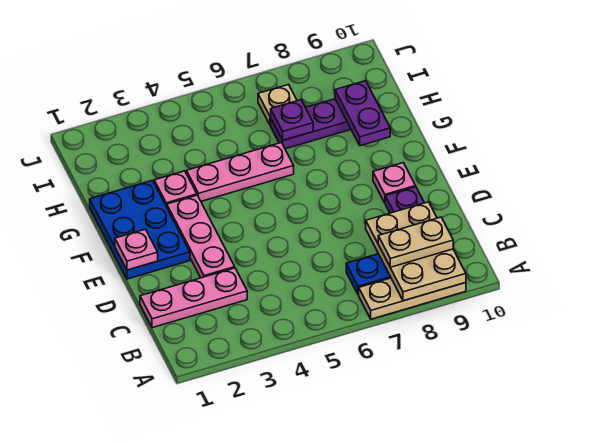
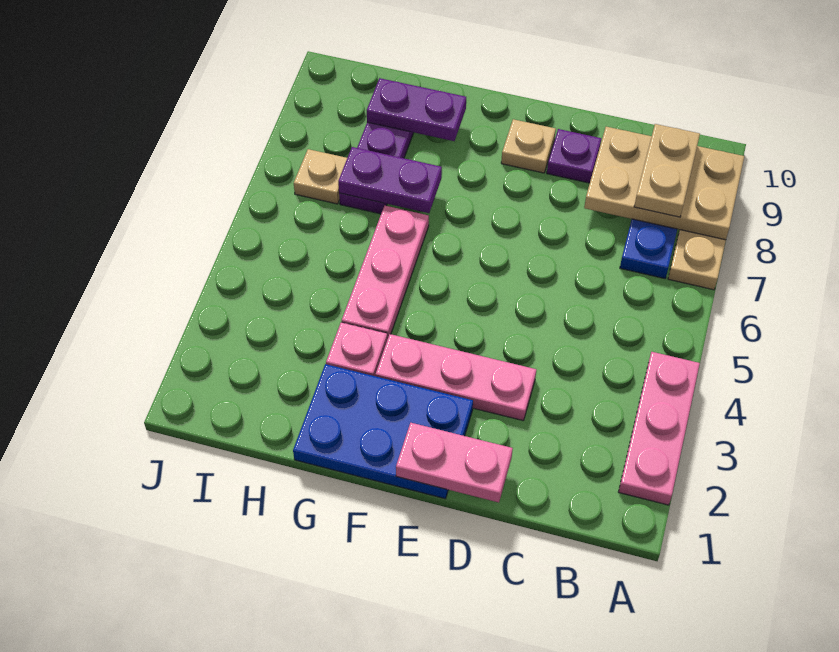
pink plate C1:C3 level 1 -> pink plate A2:A4 level 1
pink plate E1 level 2 -> pink plate D1:E1 level 2
pink plate E9 level 1 -> tan plate E9 level 1
purple plate H7 level 2 -> purple plate G7:H7 level 2

